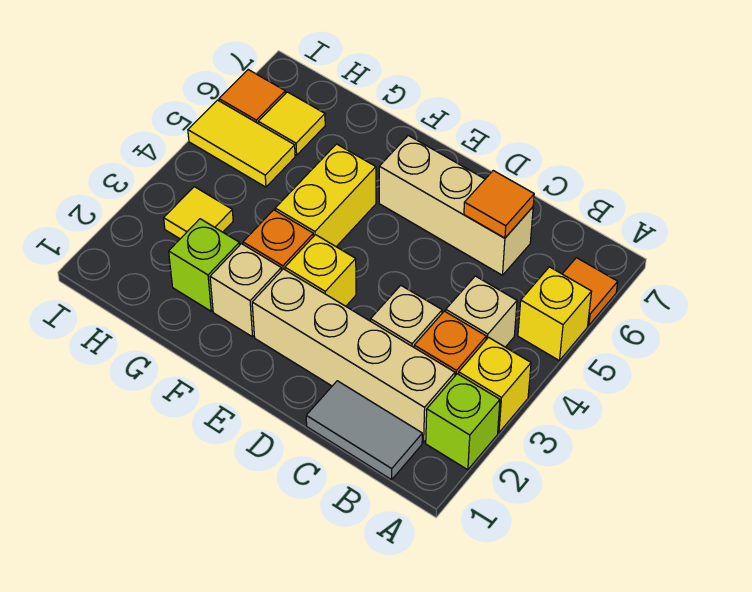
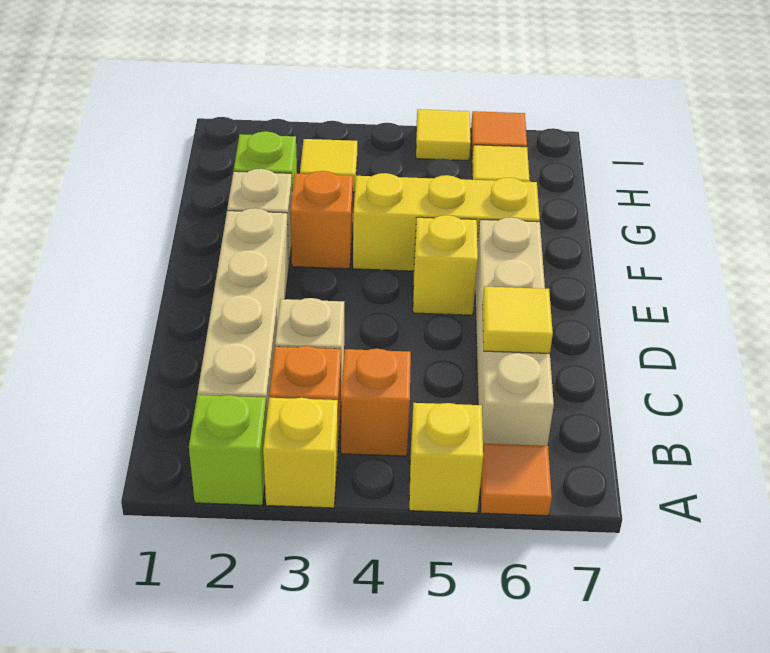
grey tile B1:C1 level 1 -> none
tan brick B4 level 1 -> orange brick B4 level 1
tan brick C6:E6 level 1 -> tan brick B6:E6 level 1
orange tile C6 level 2 -> yellow tile C6 level 2
yellow brick E3 level 1 -> yellow brick E5 level 1
yellow brick F4:F5 level 1 -> yellow brick F4:F6 level 1
yellow tile H5:I5 level 1 -> yellow tile I5 level 1

